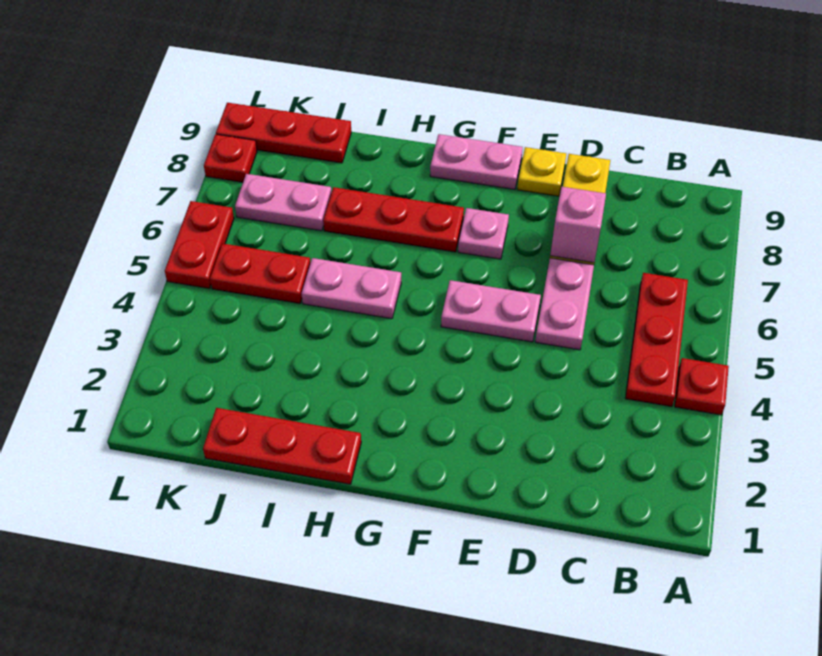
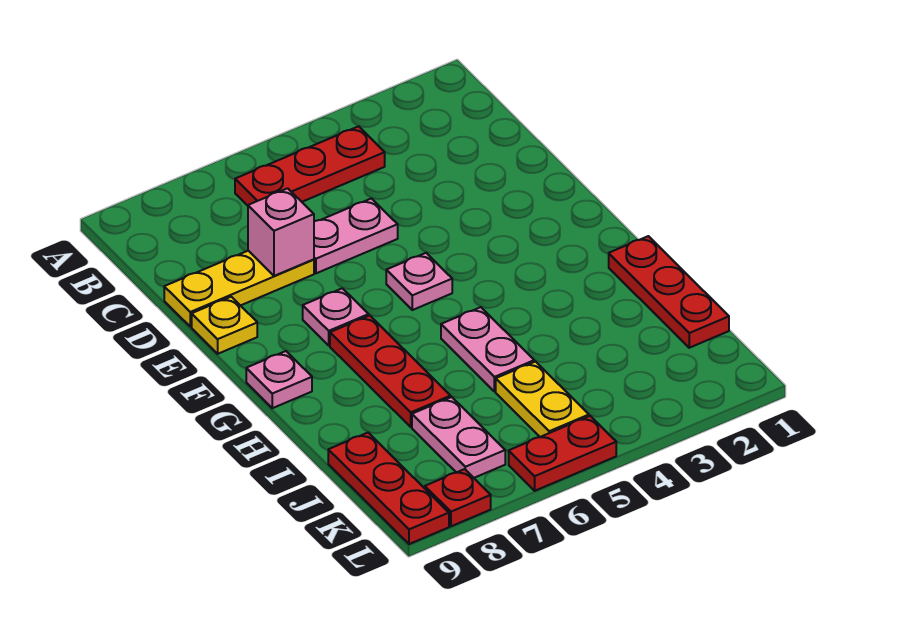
red plate A4 level 1 -> none
pink plate E5:F5 level 1 -> pink plate F5 level 1
pink plate F9:G9 level 1 -> pink plate G9 level 1
red plate J5:K5 level 1 -> yellow plate J5:K5 level 1

